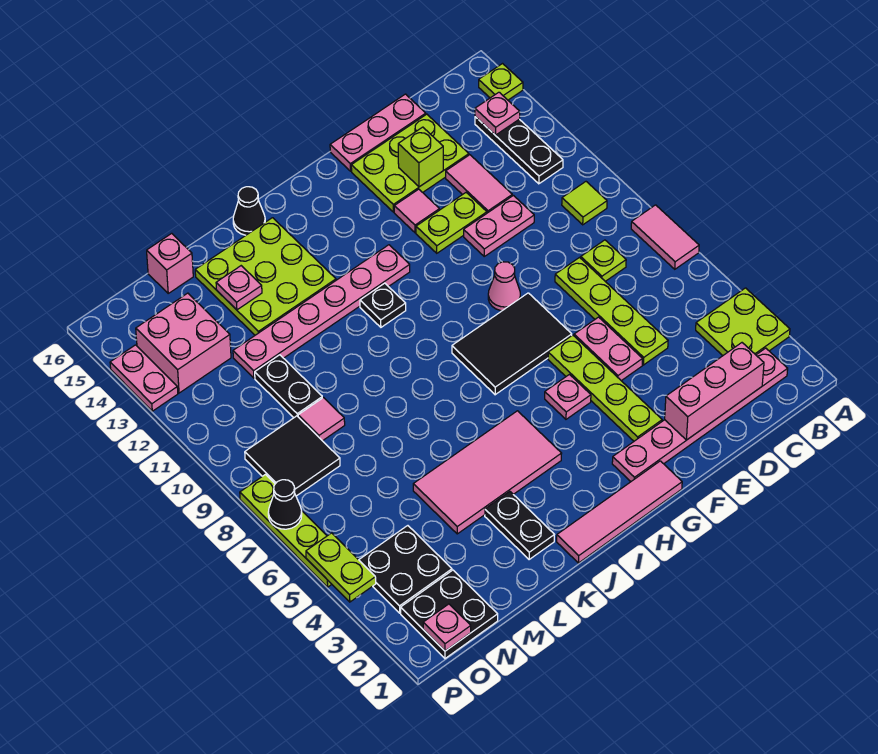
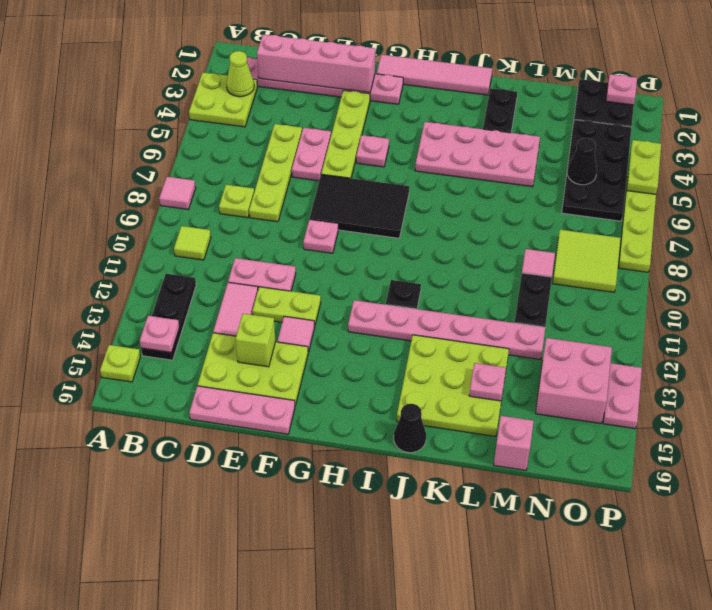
pink tile A7:A8 level 1 -> pink tile A8 level 1
none -> lime cone B3 level 2
pink brick C2:E2 level 2 -> pink brick C2:F2 level 2
pink cone F9 level 1 -> pink plate F9 level 1
pink tile I4:L5 level 1 -> pink plate I4:L5 level 1
black plate N3:O4 level 1 -> black plate N3:O6 level 1
black tile N8:O9 level 1 -> lime tile N8:O9 level 1
black cone P7 level 2 -> black cone N5 level 2

